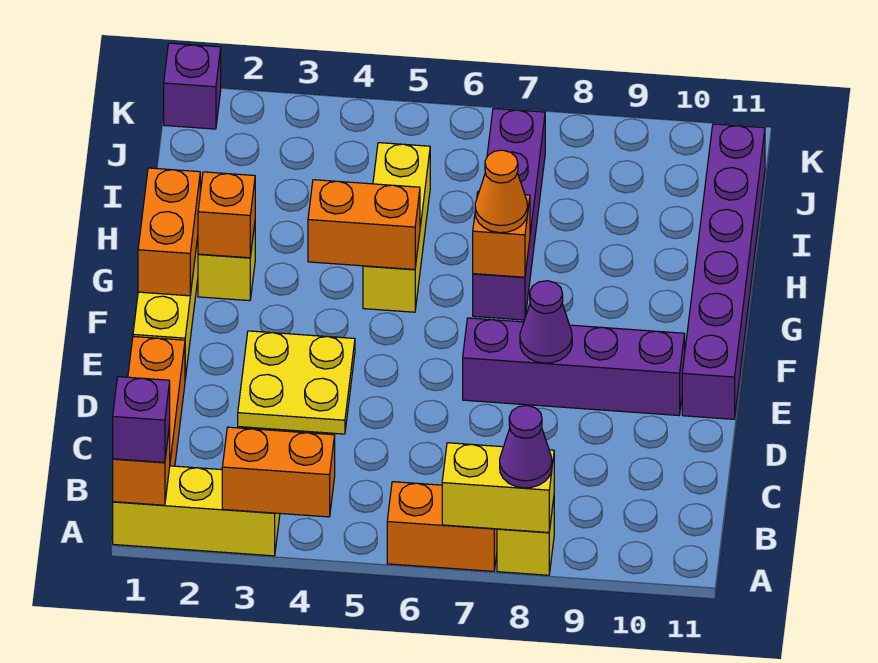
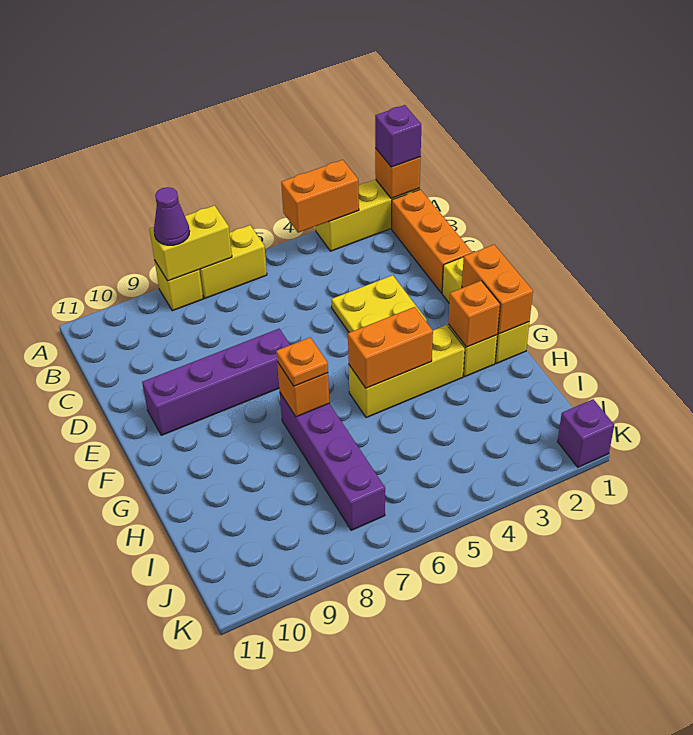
orange brick A6:A7 level 1 -> yellow brick A6:A7 level 1
purple cone E8 level 2 -> none
purple brick E11:J11 level 1 -> none
yellow brick G5:I5 level 1 -> yellow brick G3:G5 level 1
orange cone G7 level 3 -> orange plate G7 level 3

